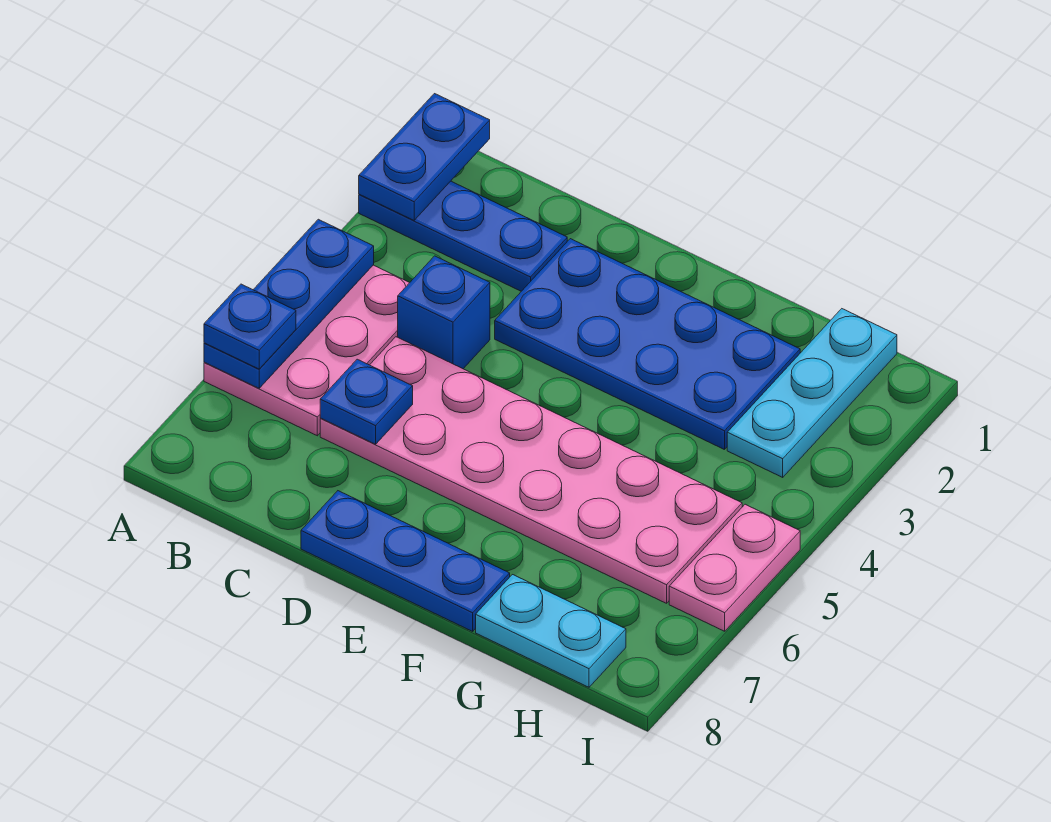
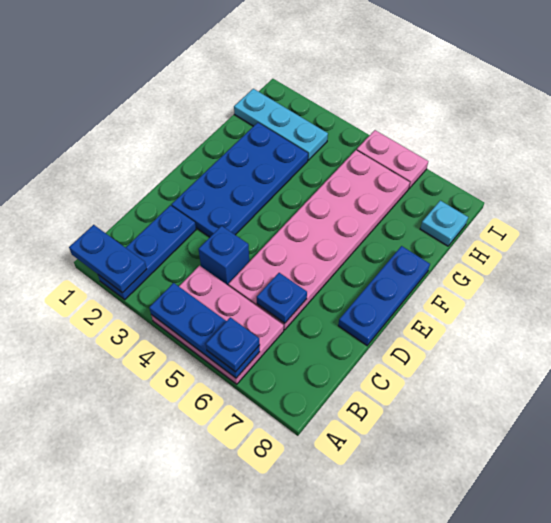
cyan plate G8:H8 level 1 -> cyan plate H8 level 1

